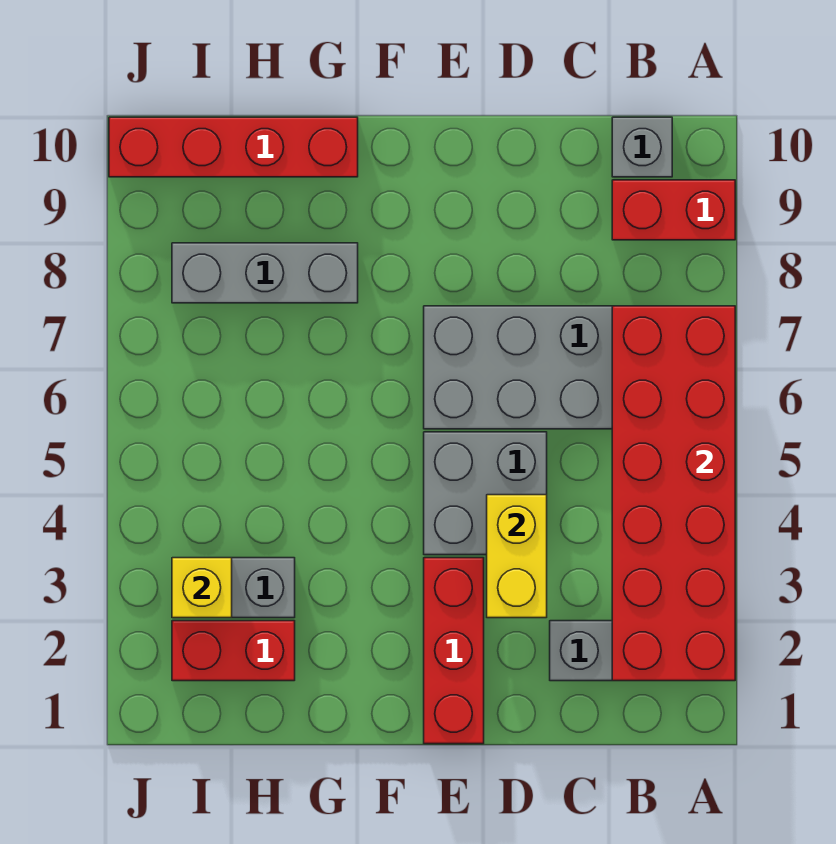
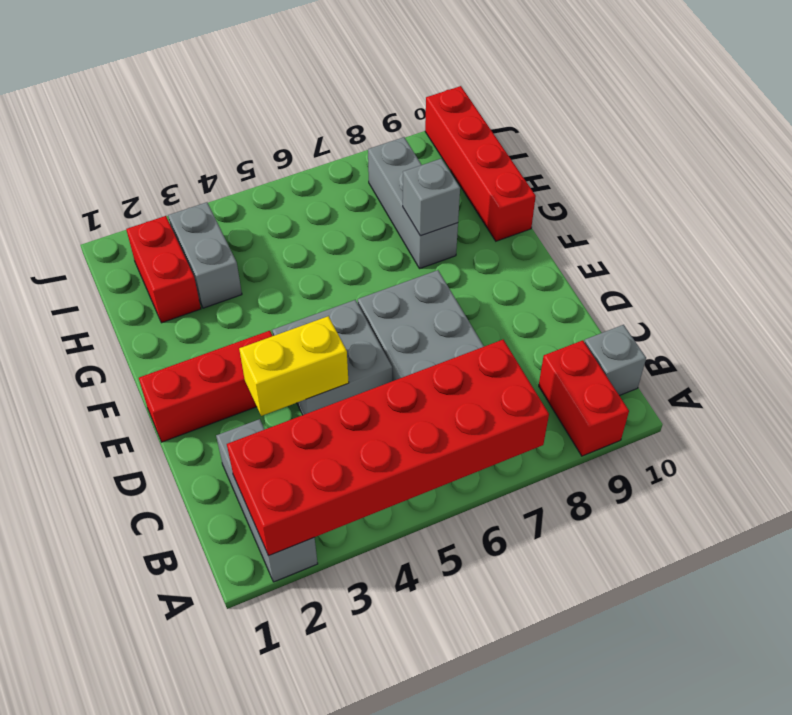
none -> grey brick G8 level 2
yellow brick I3 level 2 -> none

